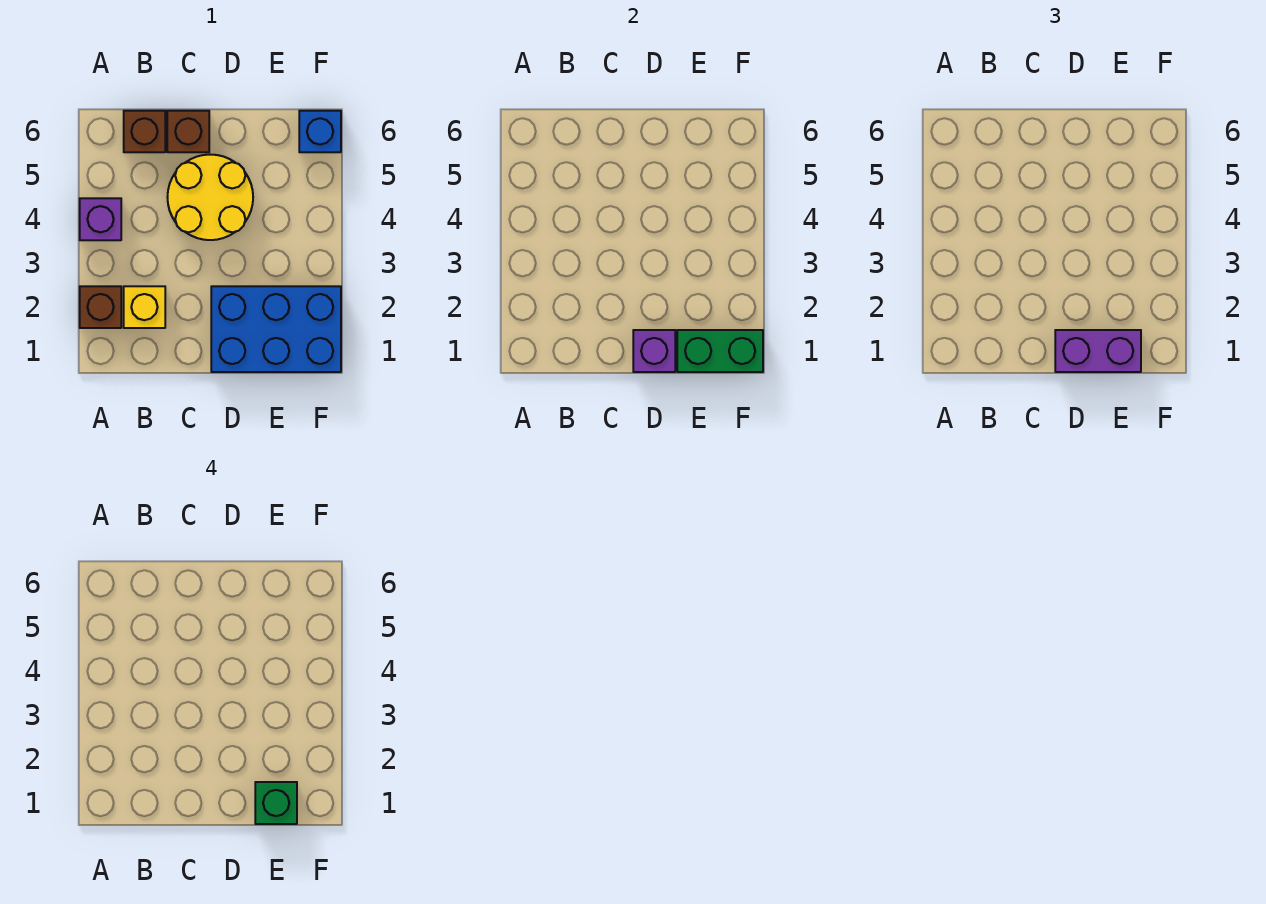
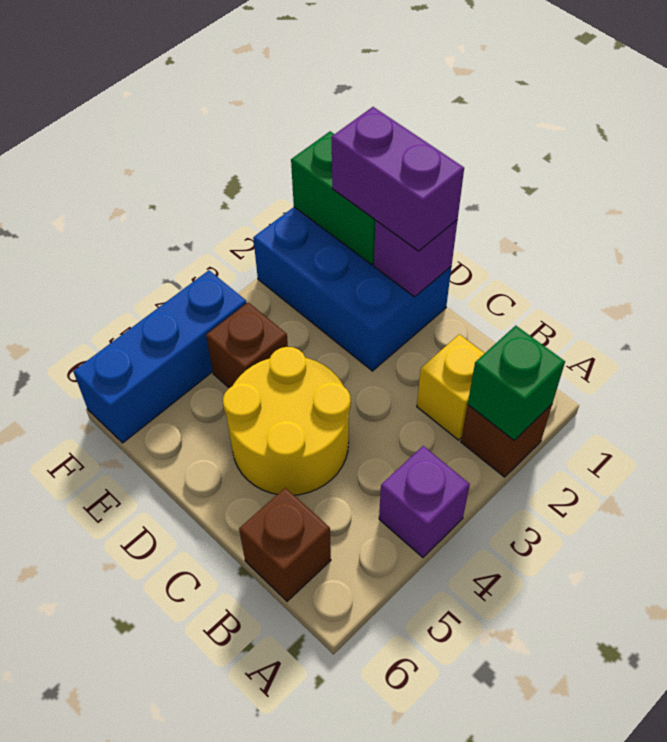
brown brick C6 level 1 -> brown brick E4 level 1
green brick E1 level 4 -> green brick A2 level 2
blue brick F6 level 1 -> blue brick F4:F6 level 1

